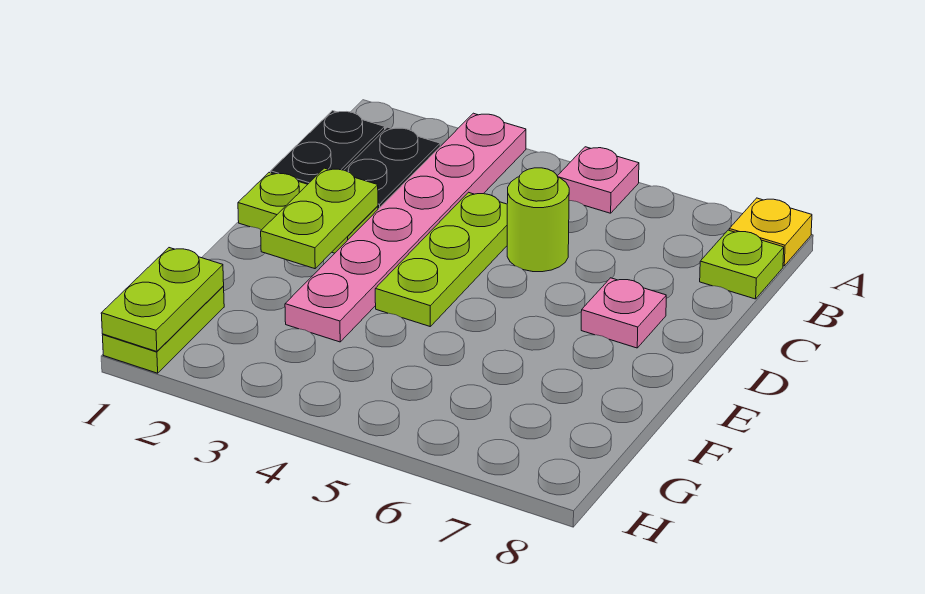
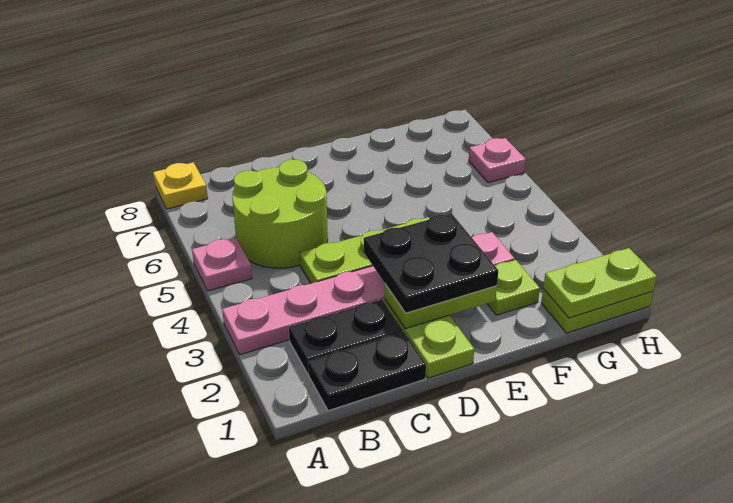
lime plate B8 level 1 -> lime plate F2 level 1
lime round brick C5 level 1 -> lime round brick B5:C6 level 1
none -> black plate D2:E3 level 3
pink plate D7 level 1 -> pink plate H6 level 1

